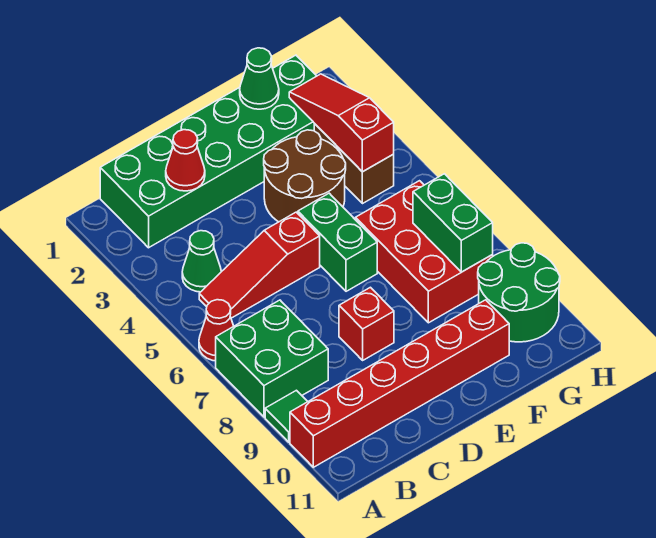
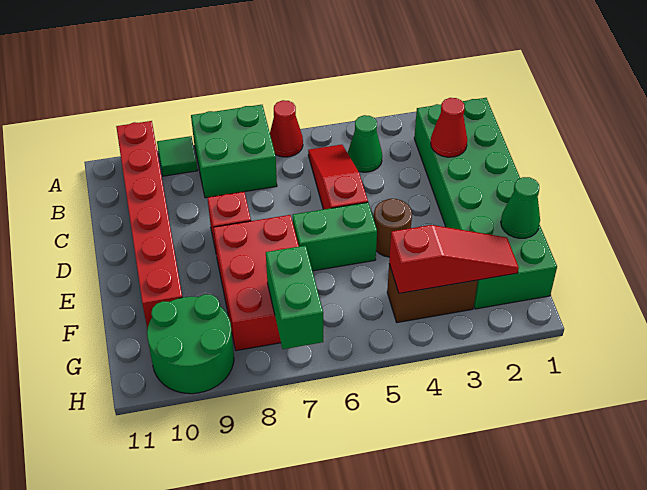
brown round brick E3:F4 level 1 -> brown round brick E4 level 1
red brick F6:G8 level 1 -> red brick E7:G8 level 1
green brick G7:G8 level 2 -> green brick G7:H7 level 2

